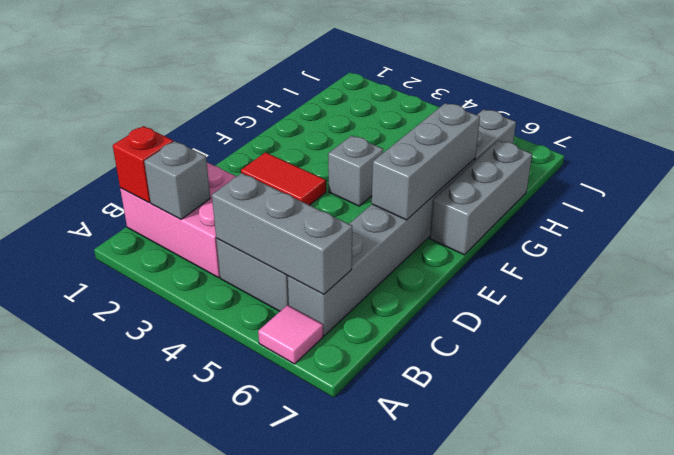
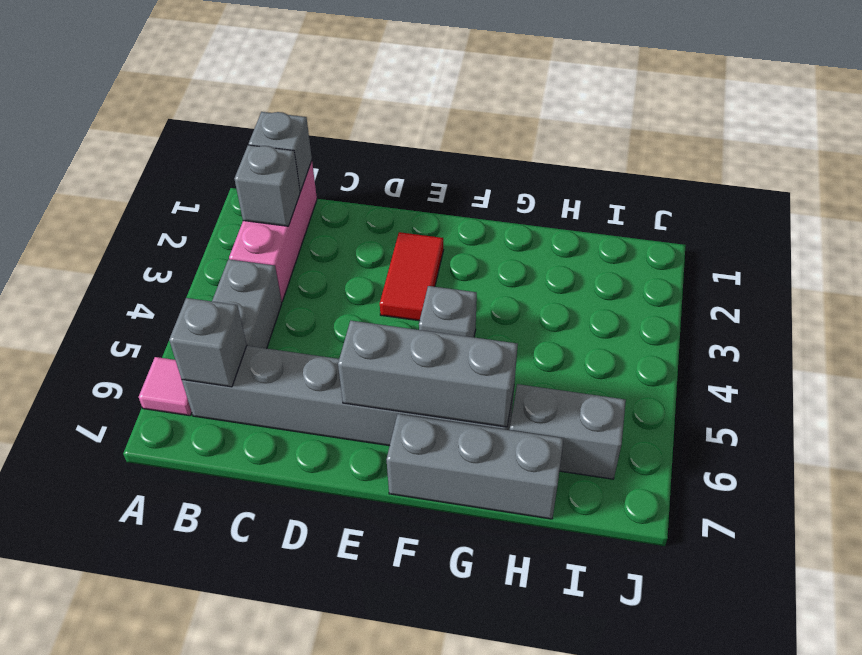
pink brick B1:C3 level 1 -> pink brick B1:B3 level 1
red brick B1 level 2 -> grey brick B1 level 2
grey brick B4:B6 level 2 -> grey brick B6 level 2

